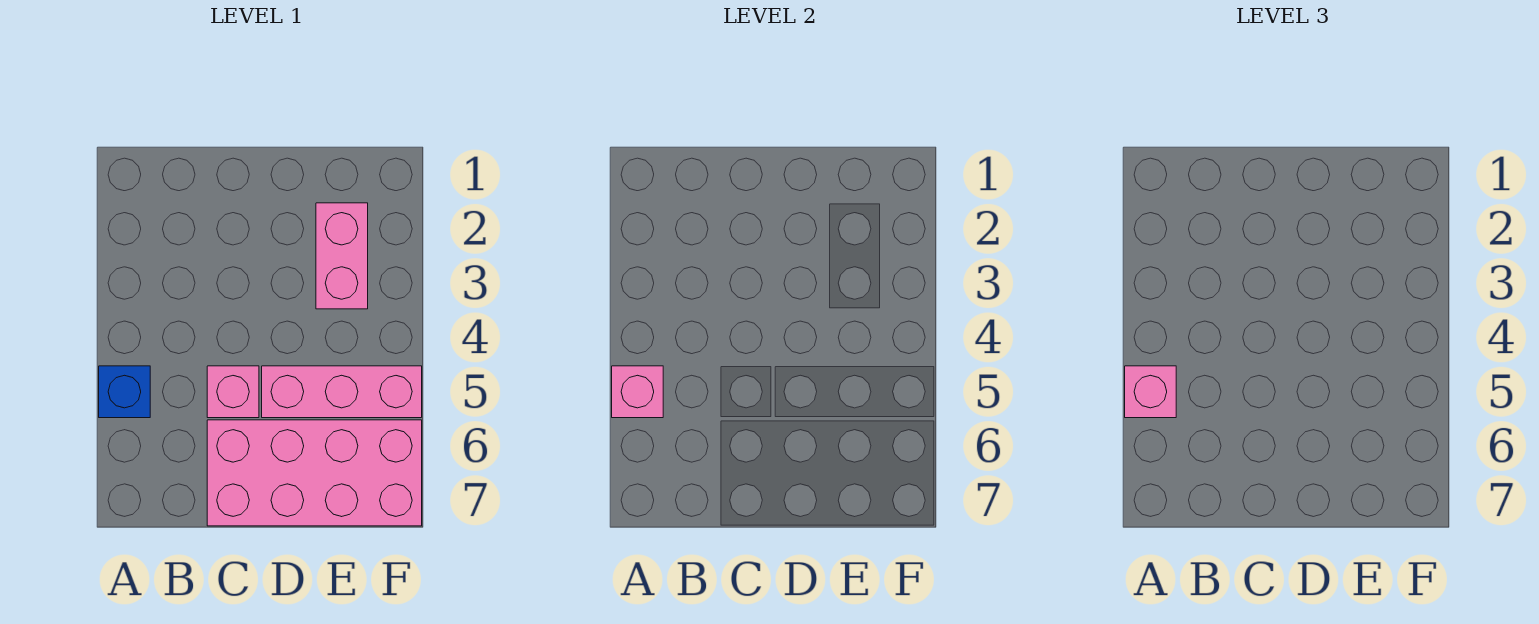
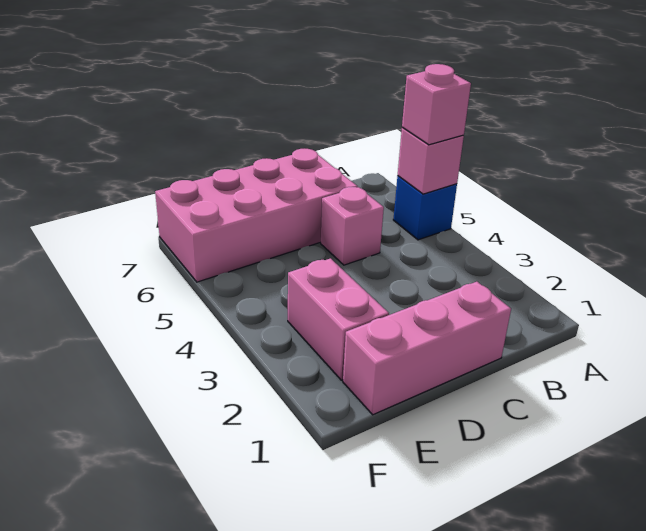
pink brick D5:F5 level 1 -> pink brick C1:E1 level 1

